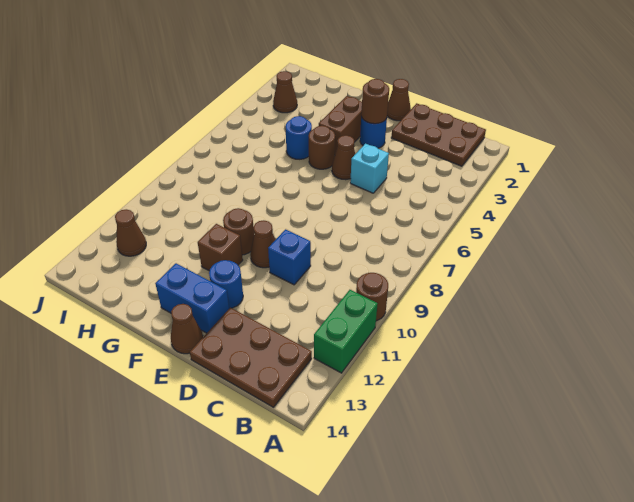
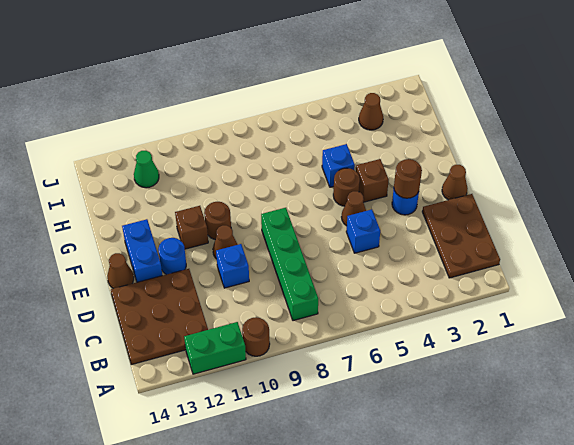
none -> green brick B8:E8 level 1
brown plate B13:D14 level 1 -> brown plate B12:D14 level 1
cyan brick D5 level 1 -> blue brick D5 level 1
brown brick F3:F4 level 1 -> brown brick F4 level 1
blue round brick G5 level 1 -> blue brick G5 level 1
brown cone I12 level 1 -> green cone I12 level 1

